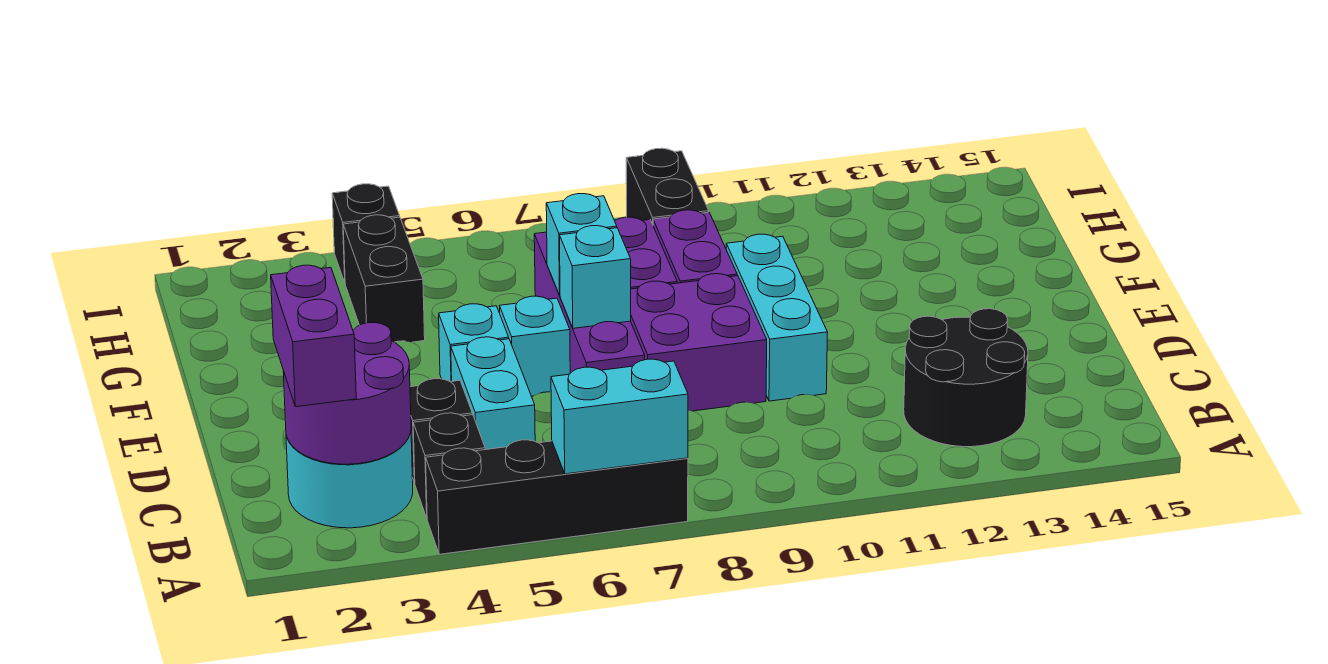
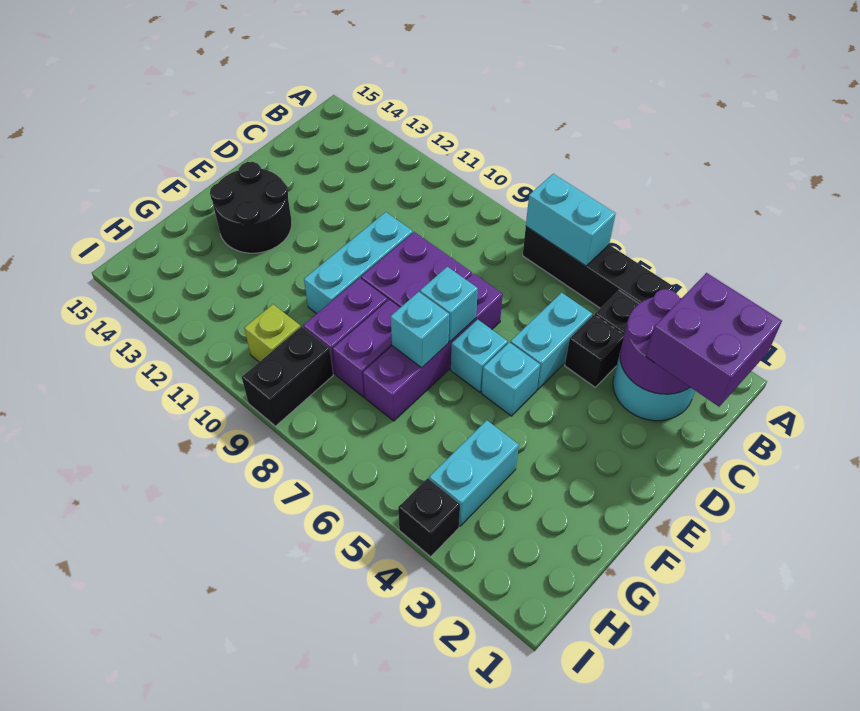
purple brick B2:C2 level 3 -> purple brick B1:C2 level 3
black round brick B12:C13 level 1 -> black round brick E13:F14 level 1
black brick G4:H4 level 1 -> cyan brick G4:H4 level 1
none -> lime brick H10 level 1

